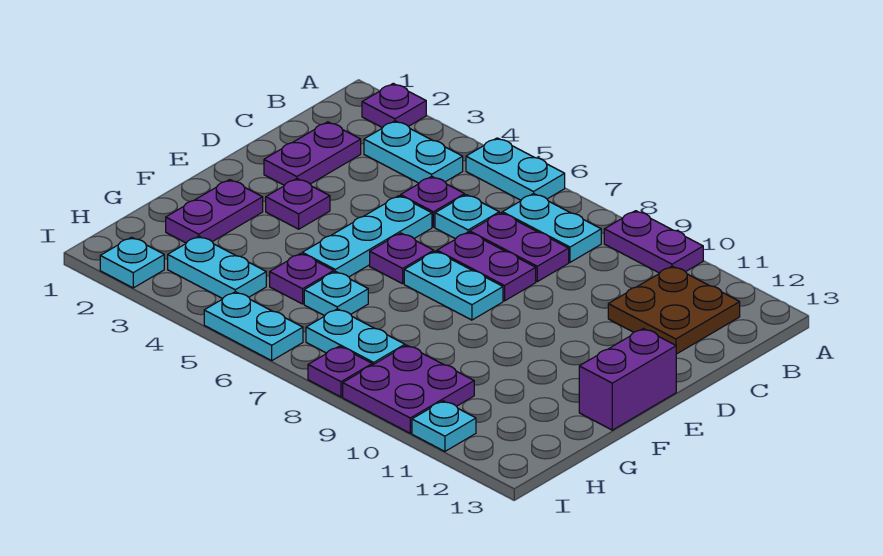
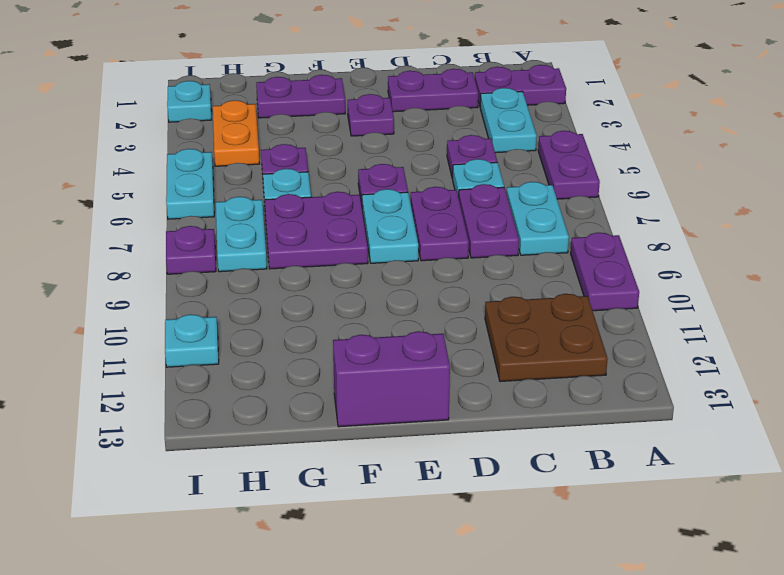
purple plate A2 level 1 -> purple plate A2:B2 level 1
cyan plate A5:A6 level 1 -> purple plate A5:A6 level 1
cyan plate D5:F5 level 1 -> none
cyan plate H3:H4 level 1 -> orange plate H3:H4 level 1
purple plate H9:I10 level 1 -> purple plate F7:G8 level 1

